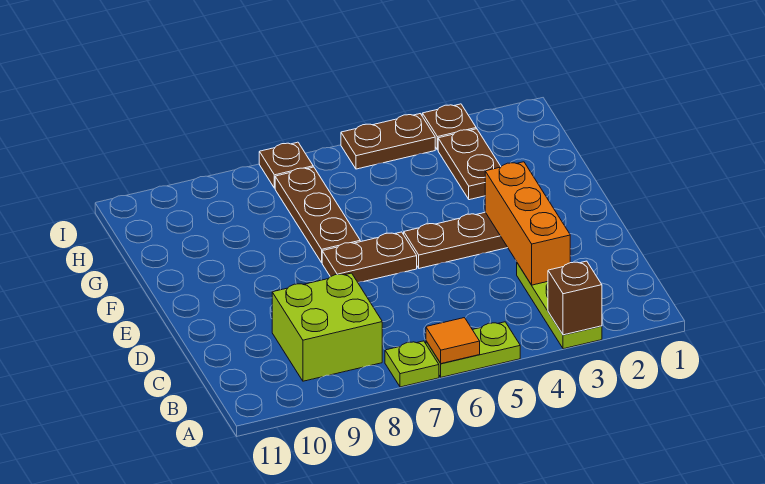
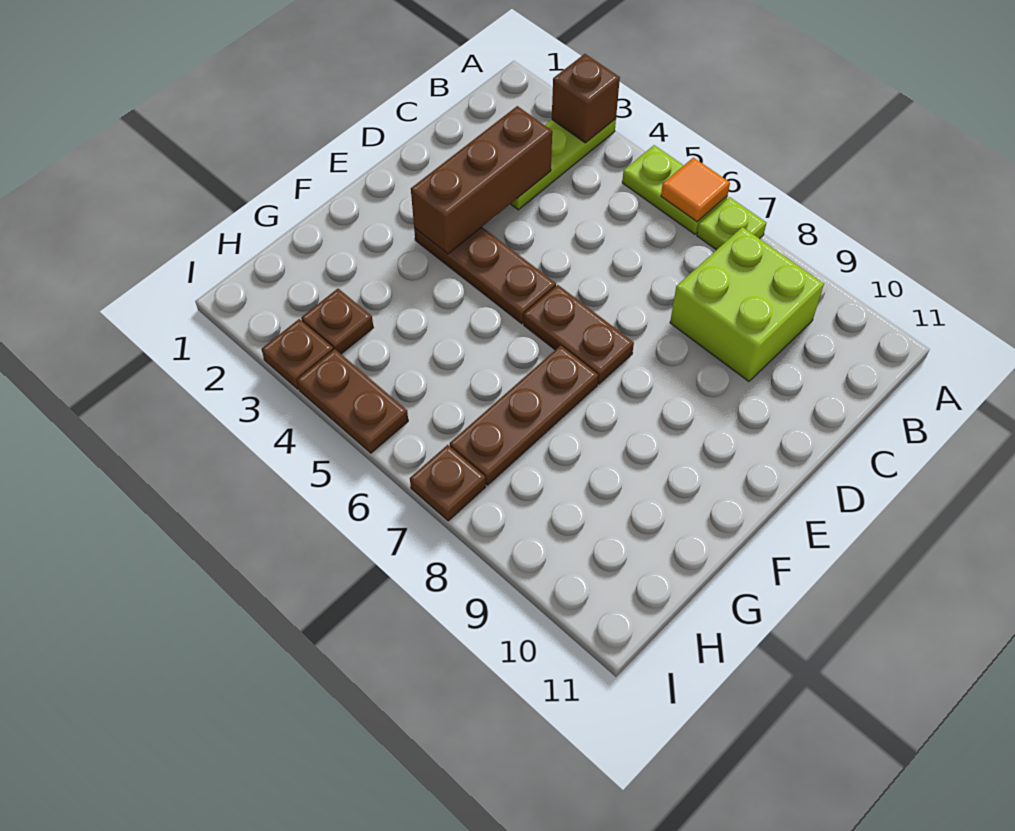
orange brick C3:E3 level 2 -> brown brick C3:E3 level 2
brown plate G3:H3 level 1 -> brown plate H3 level 1

